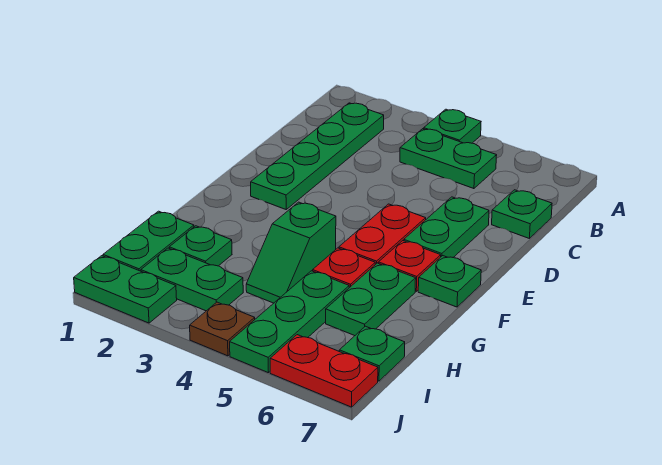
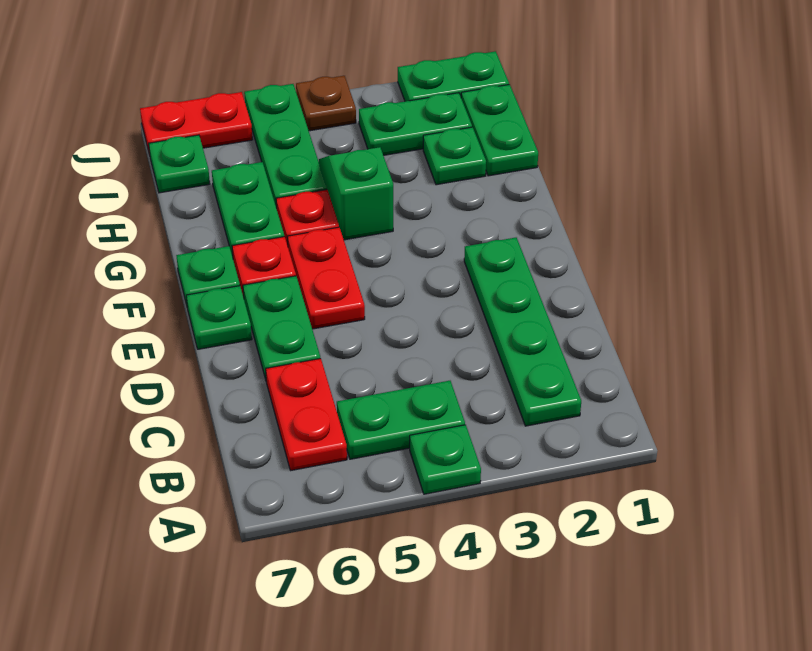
none -> red plate B6:C6 level 1
green plate C7 level 1 -> green plate E7 level 1

